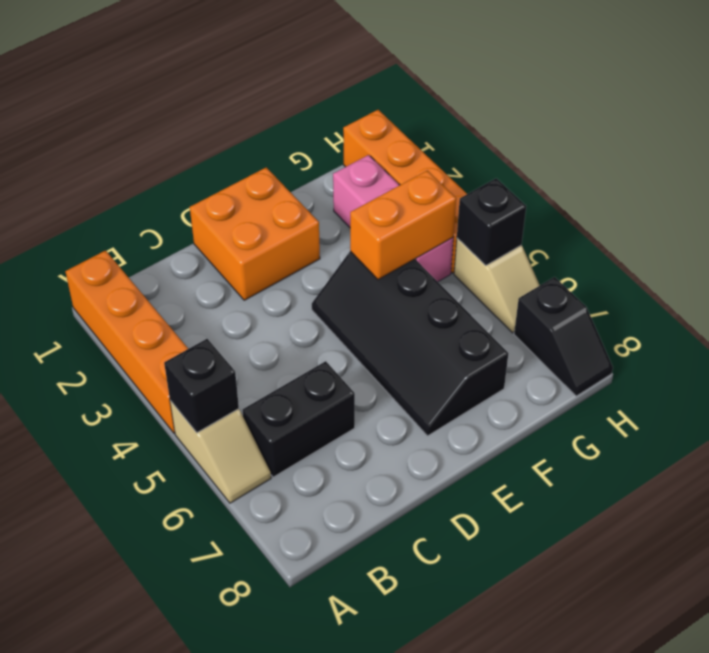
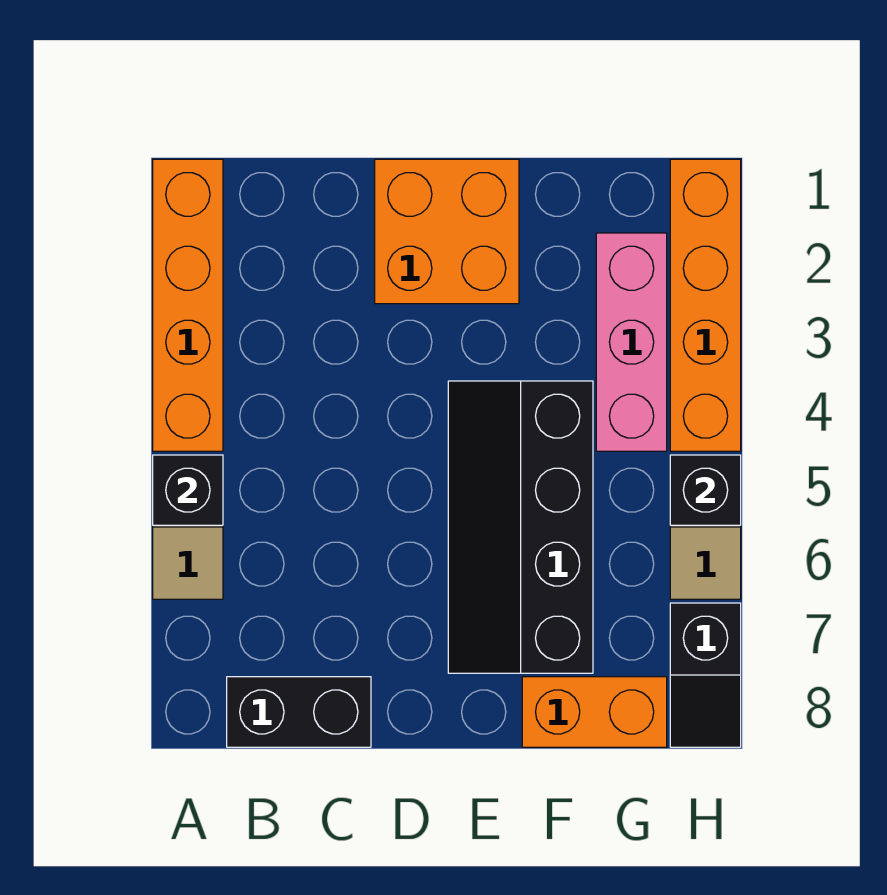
black brick B6:C6 level 1 -> black brick B8:C8 level 1
orange brick F4:G4 level 2 -> orange brick F8:G8 level 1

